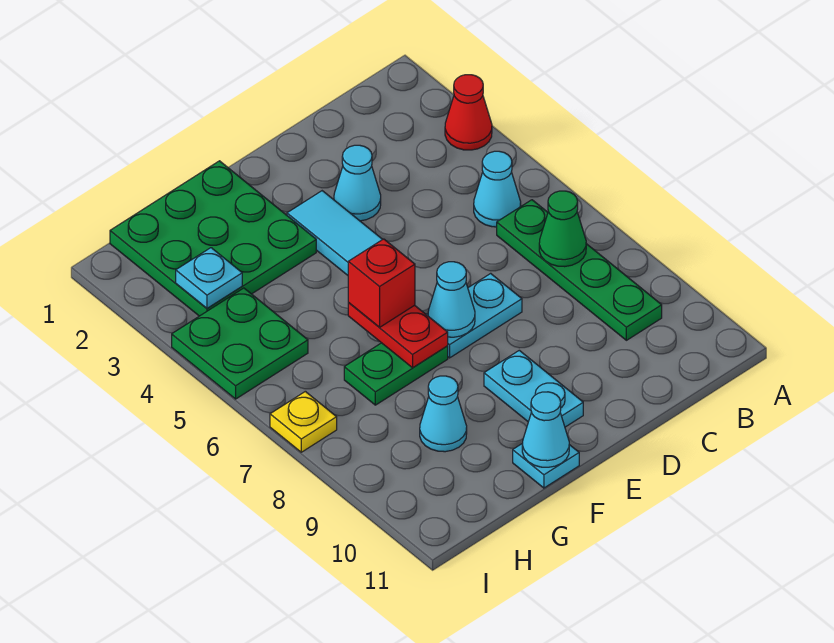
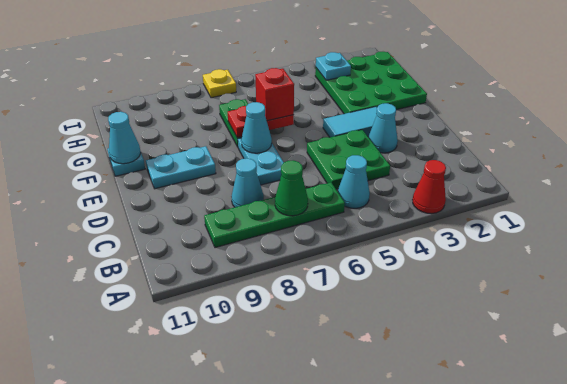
cyan cone G9 level 1 -> cyan cone C8 level 1
green plate H4:I5 level 1 -> green plate C4:D5 level 1

